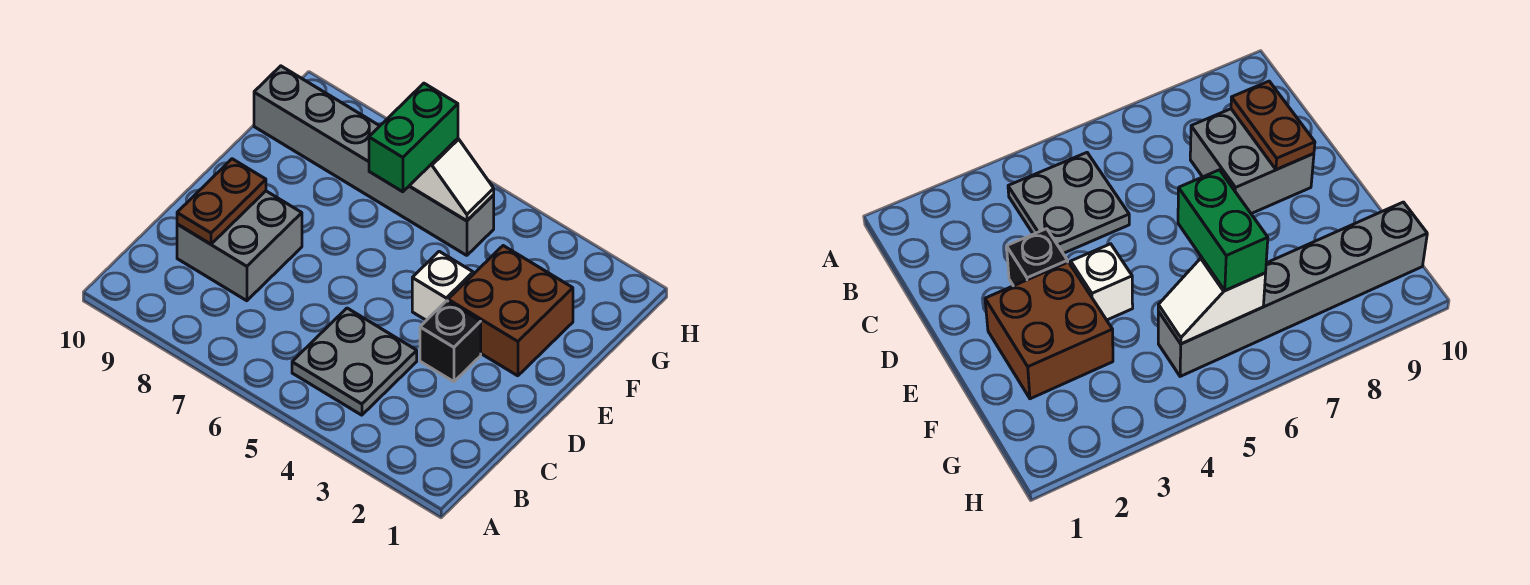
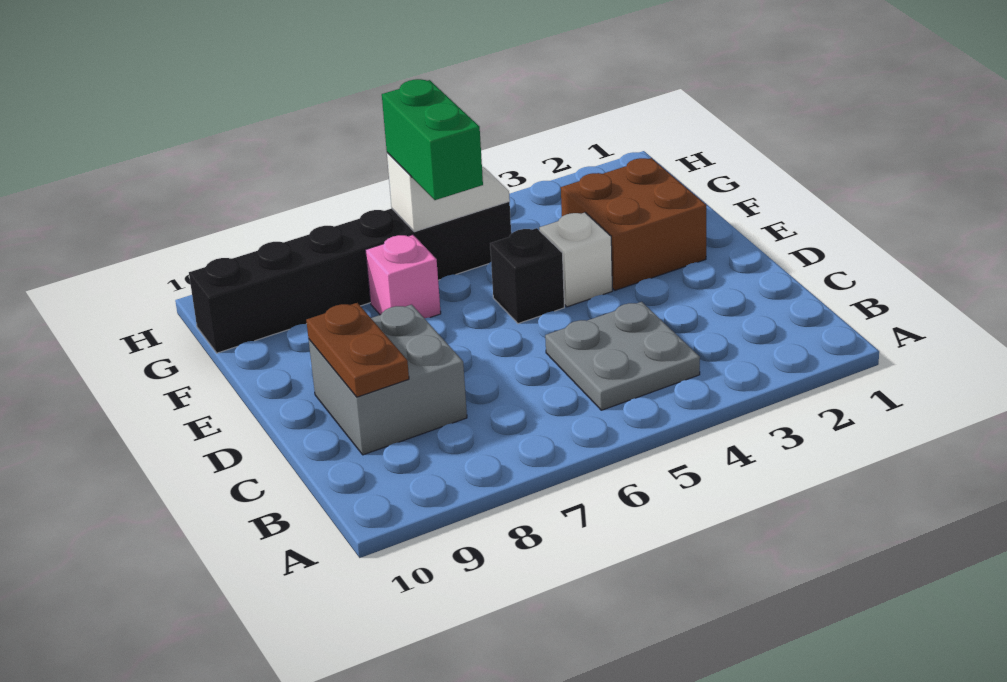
black brick D3 level 1 -> black brick E5 level 1
none -> pink brick F7 level 1
grey brick G5:G10 level 1 -> black brick G5:G10 level 1

